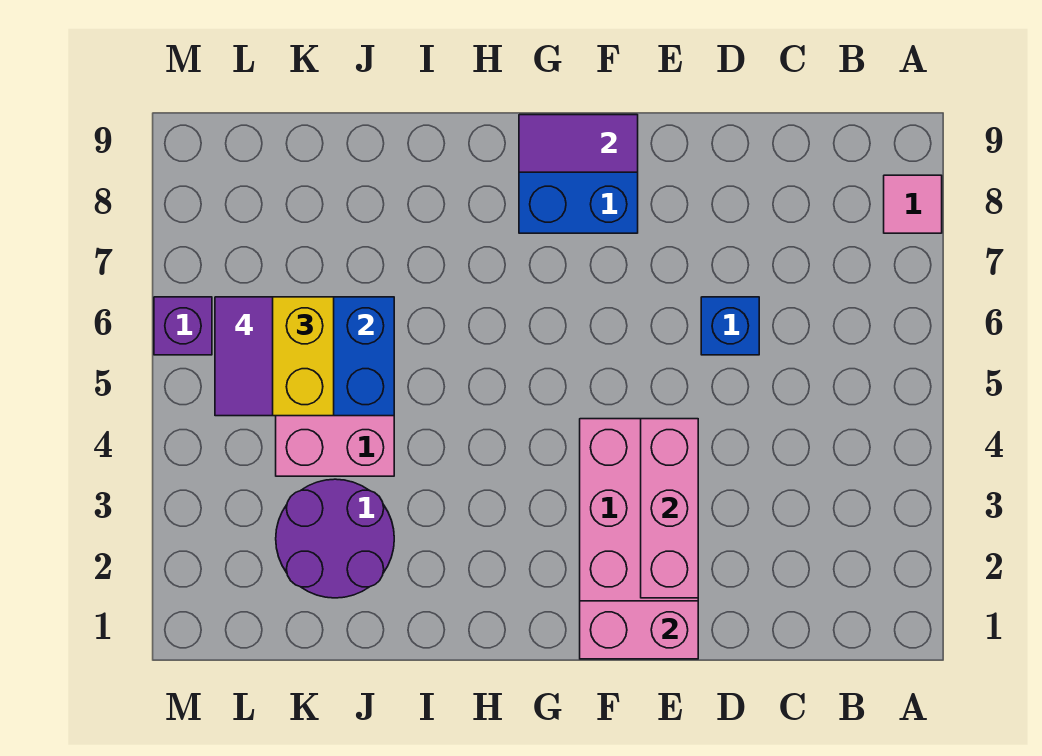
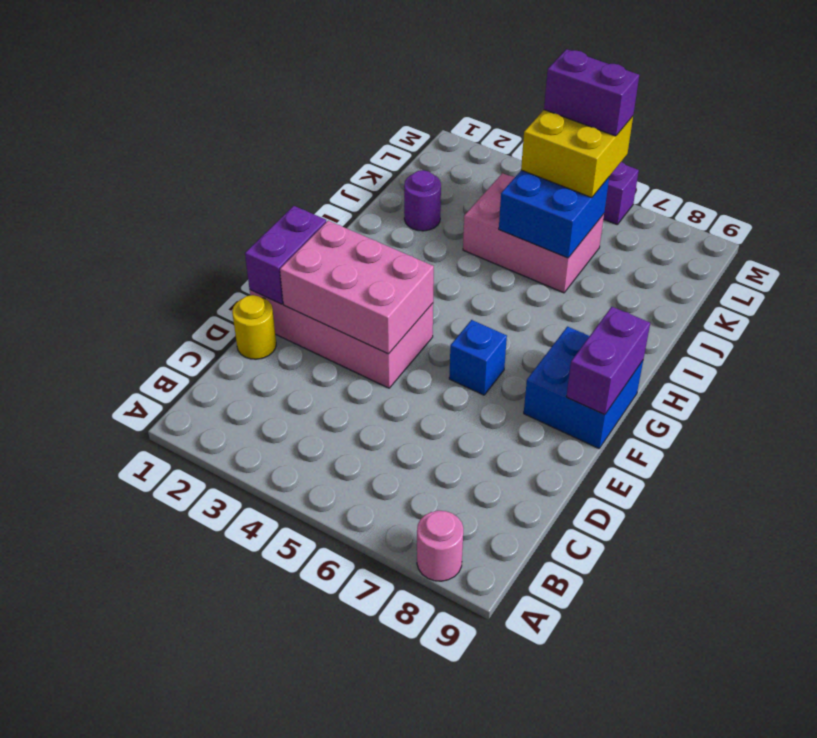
pink tile A8 level 1 -> pink round brick A8 level 1
none -> yellow round brick D1 level 1
blue brick D6 level 1 -> blue brick F6 level 1
pink brick E1:F1 level 2 -> purple brick E1:F1 level 2
pink brick E2:E4 level 2 -> pink brick E2:F4 level 2
purple tile F9:G9 level 2 -> purple brick F9:G9 level 2
purple round brick J2:K3 level 1 -> purple round brick J2 level 1
purple tile L5:L6 level 4 -> purple brick L5:L6 level 4

